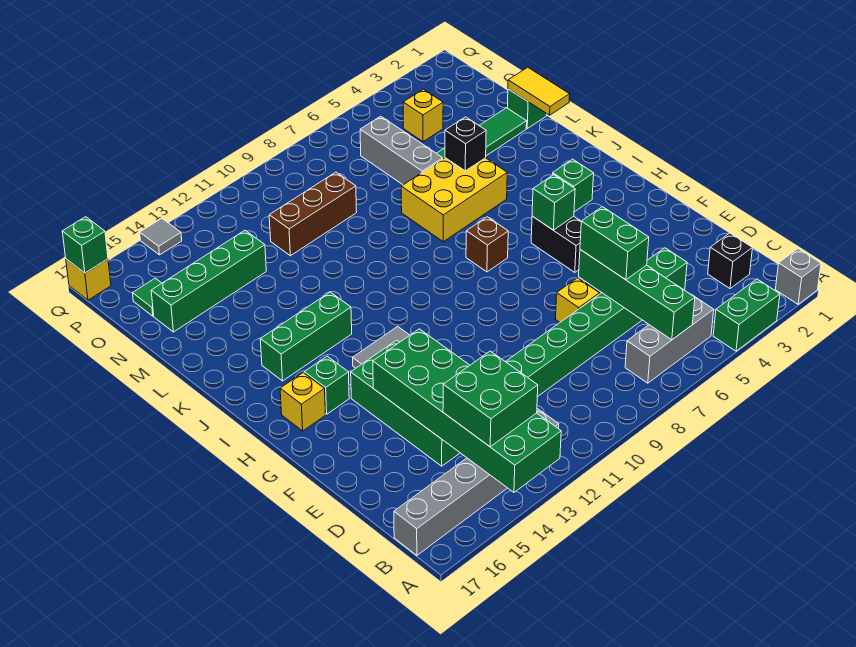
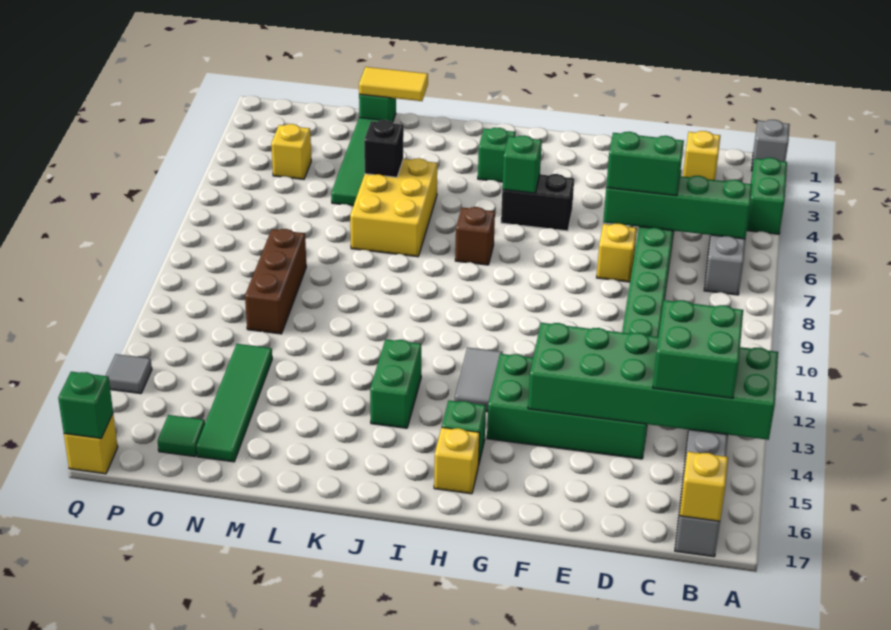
none -> yellow brick B17 level 2
black brick C2 level 1 -> yellow brick C2 level 1
green brick J13:J15 level 1 -> green brick J13:J14 level 1
grey brick M6:O6 level 1 -> none
green brick N13:N16 level 1 -> green tile N13:N16 level 1

